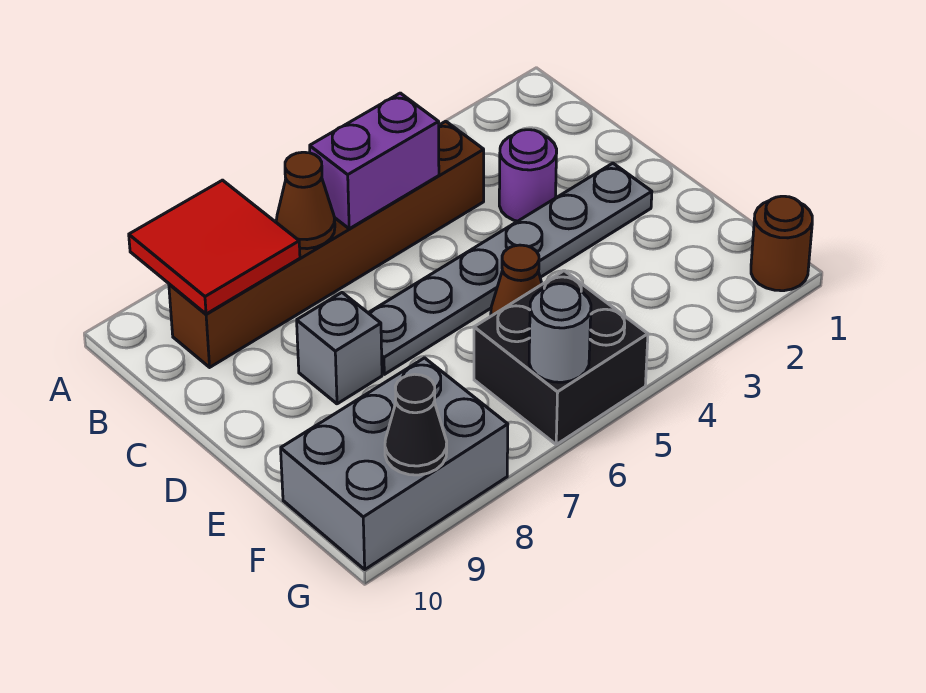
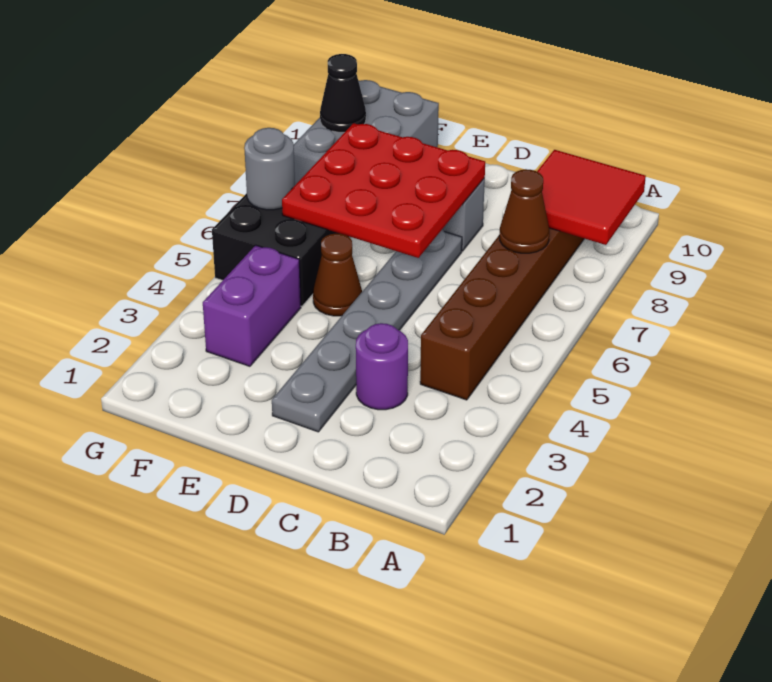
purple brick B5:B6 level 2 -> purple brick F3:F4 level 1
none -> red plate D6:F8 level 2
brown round brick G1 level 1 -> none

